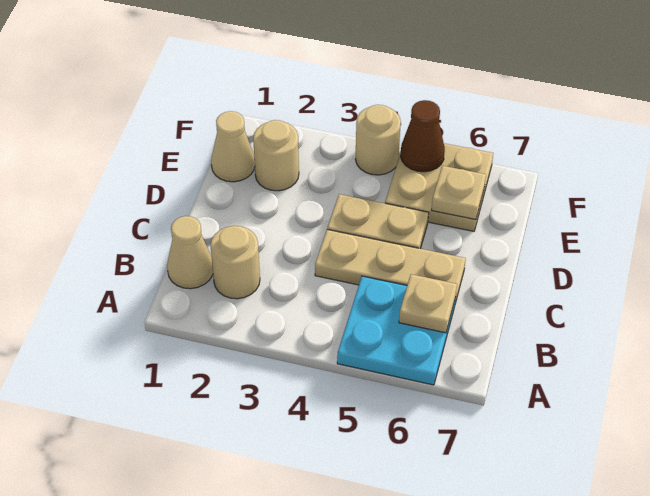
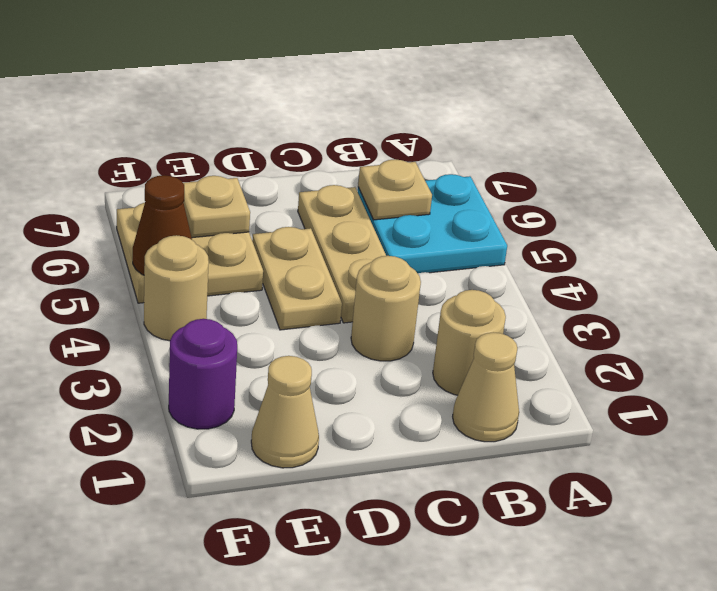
tan round brick E2 level 1 -> tan round brick C3 level 1
none -> purple round brick F2 level 1

